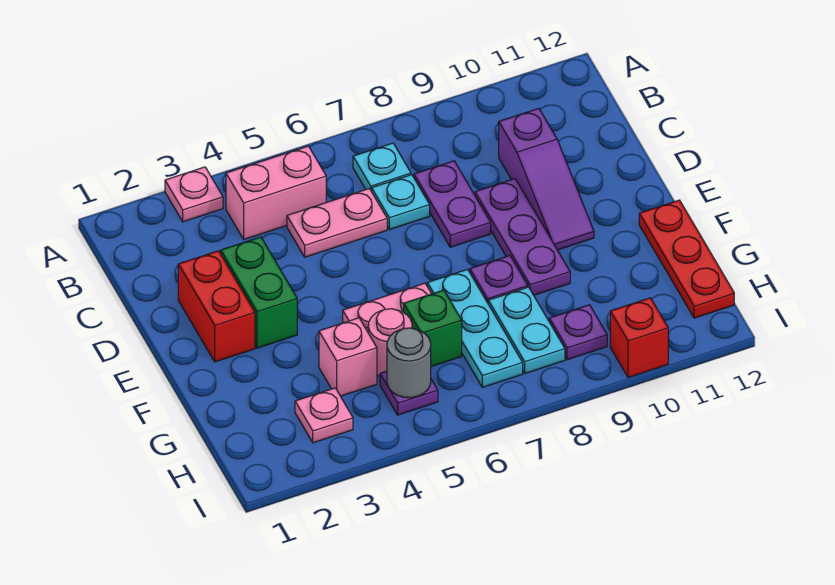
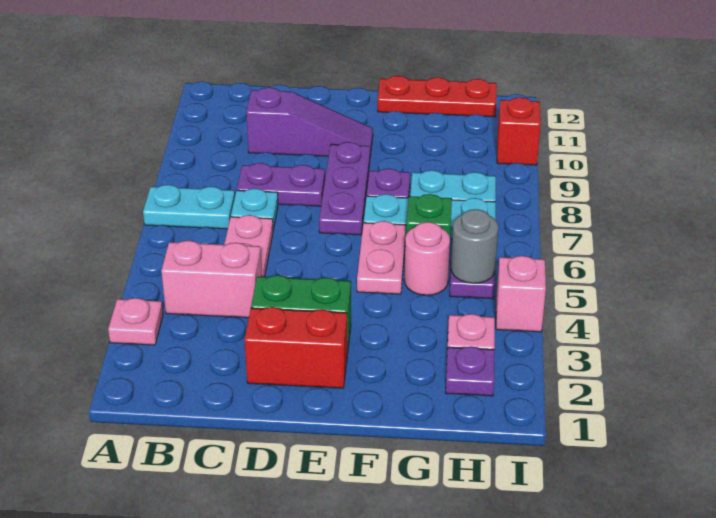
pink brick B4:B5 level 1 -> pink brick B4:C4 level 1
cyan plate B7 level 1 -> cyan plate A7:B7 level 1
purple plate D9:F9 level 1 -> purple plate E7:E9 level 1
pink brick G4 level 1 -> pink brick I4 level 1
purple plate H9 level 1 -> purple plate H2 level 1

